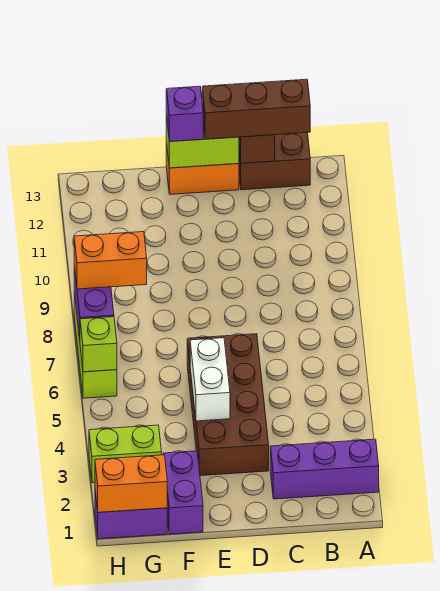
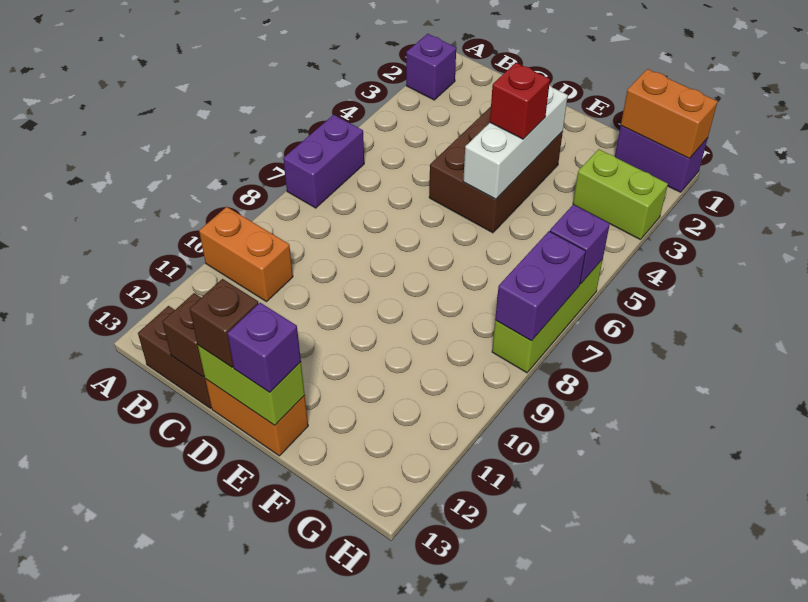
purple brick A2:C2 level 1 -> purple brick A2 level 1
brown brick B13:D13 level 3 -> brown brick D13 level 3
brown brick D3:E6 level 1 -> brown brick D3:E5 level 1
white brick E4:E5 level 2 -> white brick E3:E5 level 2
none -> red brick E4 level 3
purple brick F1:F2 level 1 -> purple brick A6:A7 level 1
orange brick G8:H8 level 3 -> orange brick A10:B10 level 1
lime brick H6 level 2 -> purple brick H6 level 2

